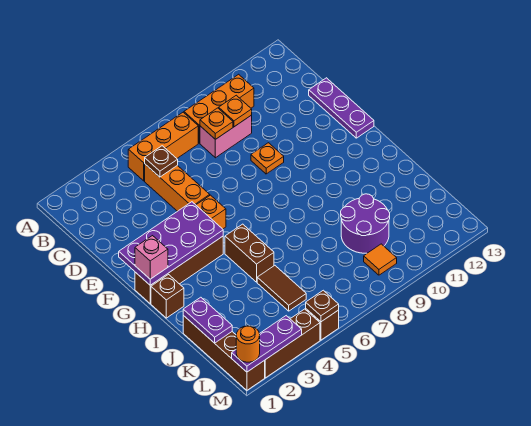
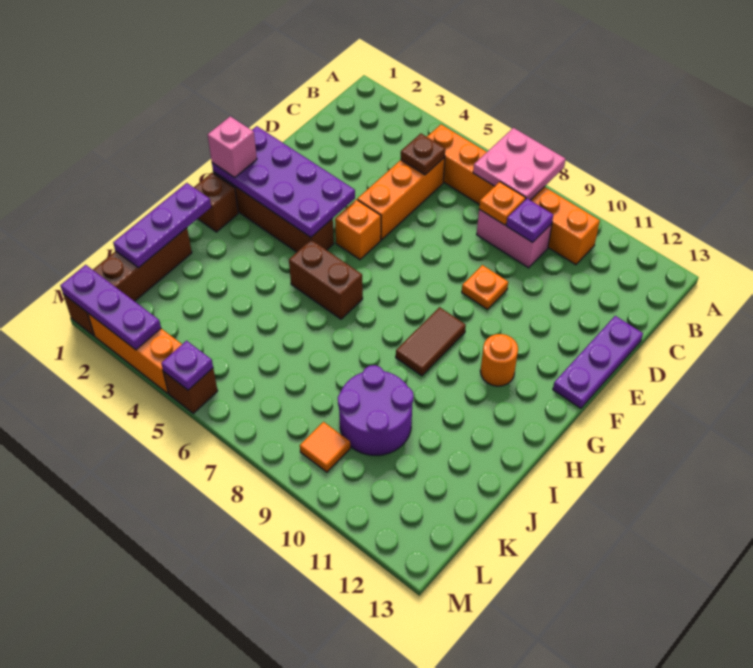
none -> pink plate A7:B8 level 2
orange plate C9 level 2 -> purple plate C9 level 2
brown brick H5:I5 level 1 -> brown brick H5:H6 level 1
purple plate J1:K1 level 2 -> purple plate I1:K1 level 2
brown tile J5:K5 level 1 -> brown tile G9:H9 level 1
orange round brick M1 level 3 -> orange round brick G11 level 1
brown brick M2:M4 level 1 -> orange brick M2:M4 level 1
brown plate M5 level 2 -> purple plate M5 level 2

